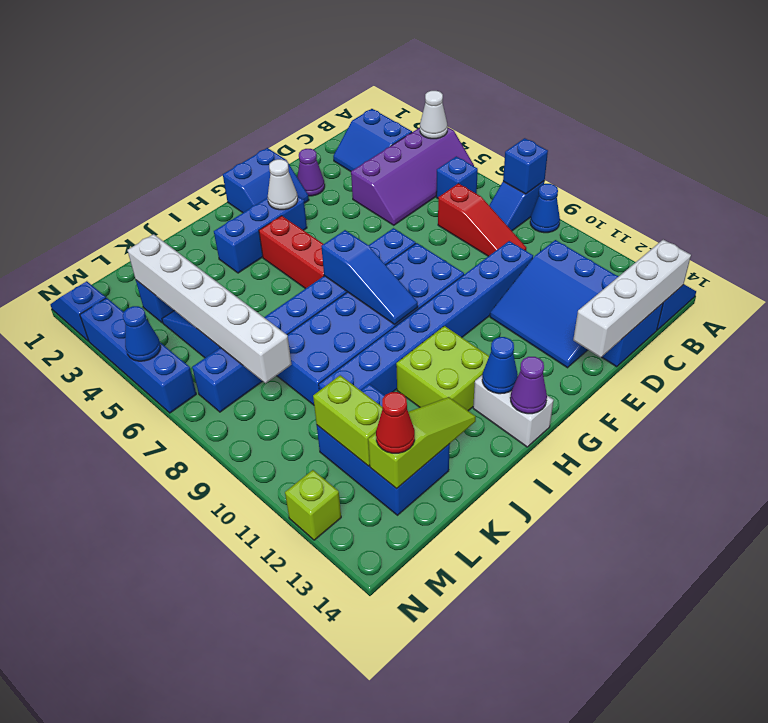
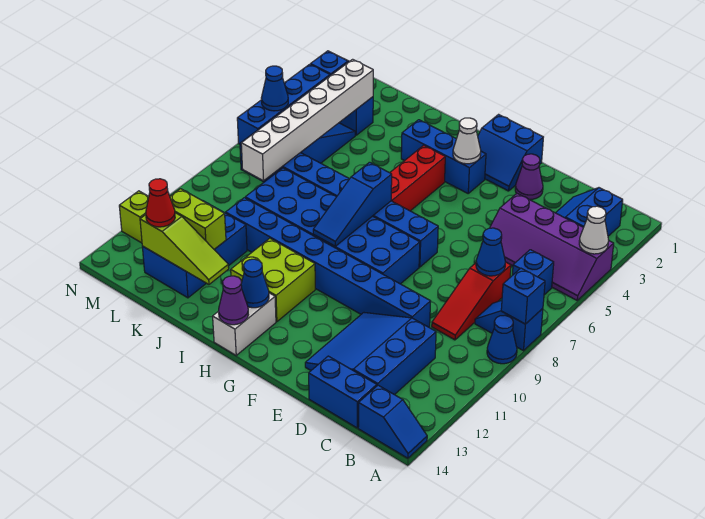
white brick B14:E14 level 2 -> none
none -> blue cone C7 level 2
lime brick L11:L12 level 2 -> lime brick K12:L12 level 2

